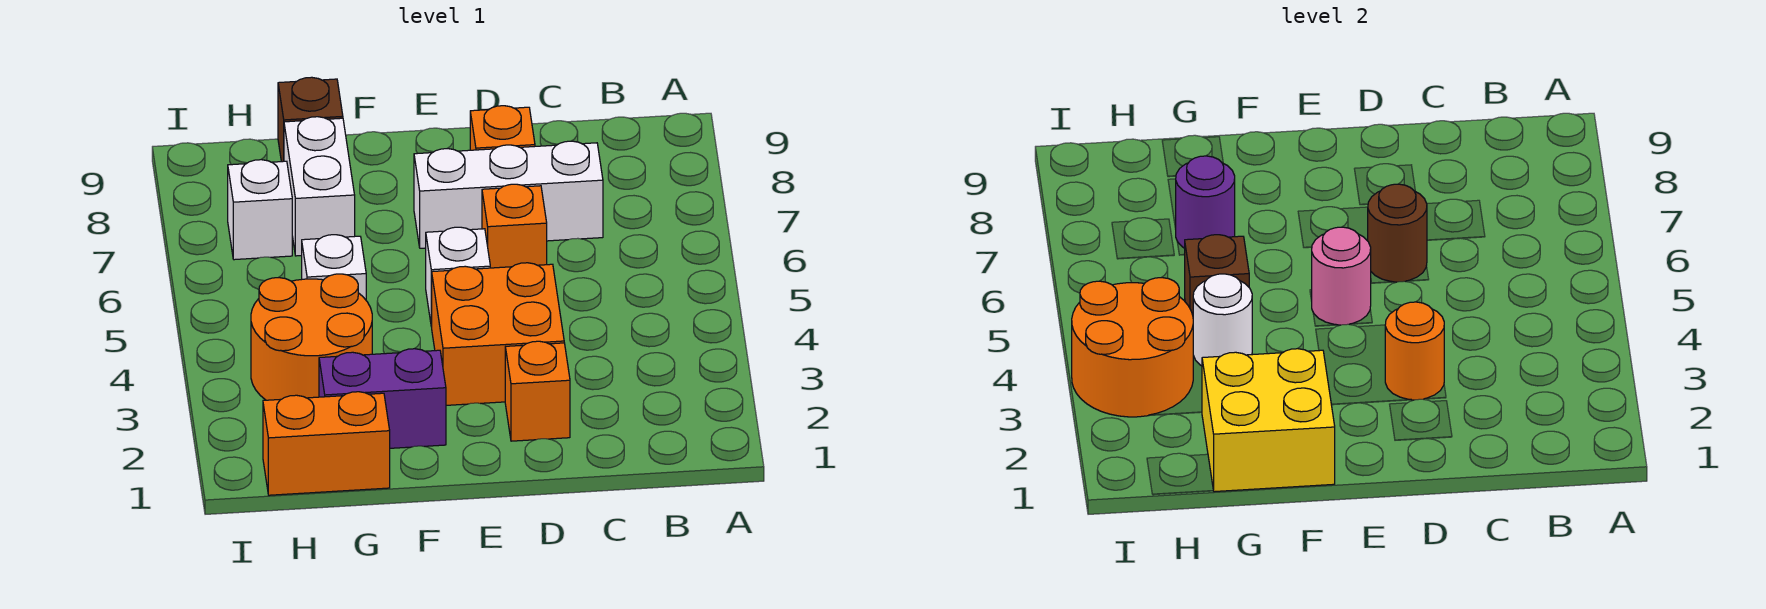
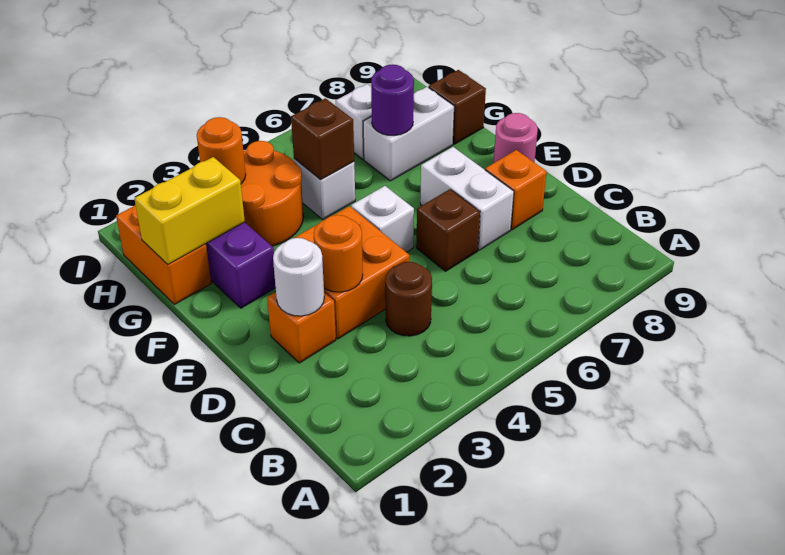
white brick C7:E7 level 1 -> white brick D7:E7 level 1
orange brick D6 level 1 -> brown brick D6 level 1
brown round brick D6 level 2 -> brown round brick C4 level 1
pink round brick E5 level 2 -> pink round brick E9 level 1
yellow brick F1:G2 level 2 -> yellow brick G1:G2 level 2
white round brick G4 level 2 -> white round brick D2 level 2
orange round brick H3:I4 level 2 -> orange round brick H3 level 2

